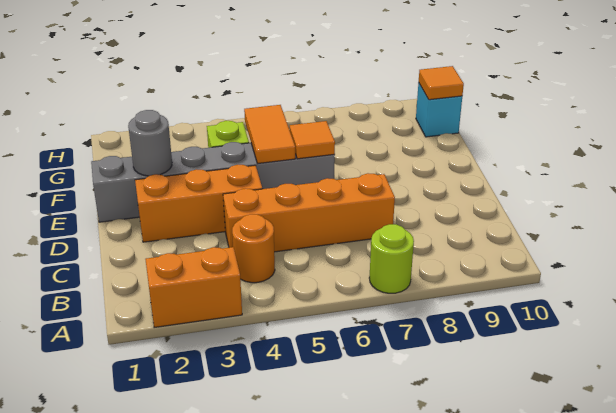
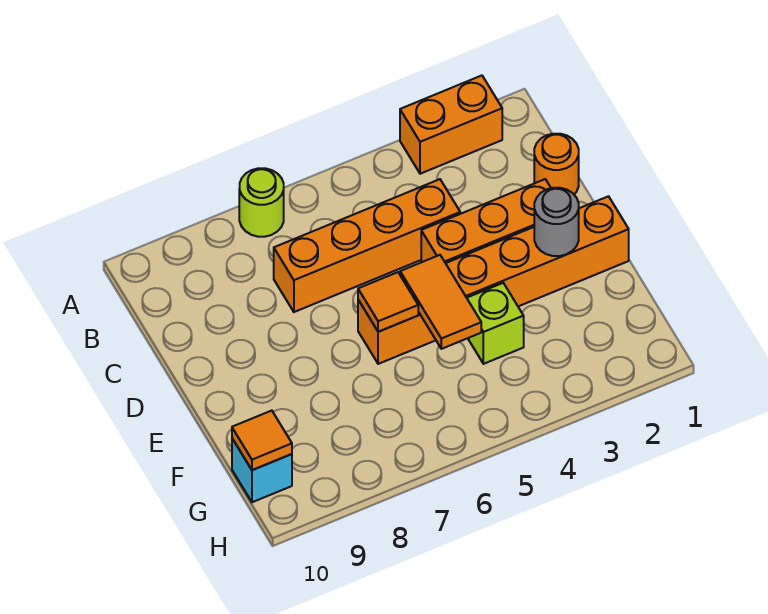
orange round brick B4 level 1 -> orange round brick C1 level 1
grey brick E1:E6 level 1 -> orange brick E1:E6 level 1

